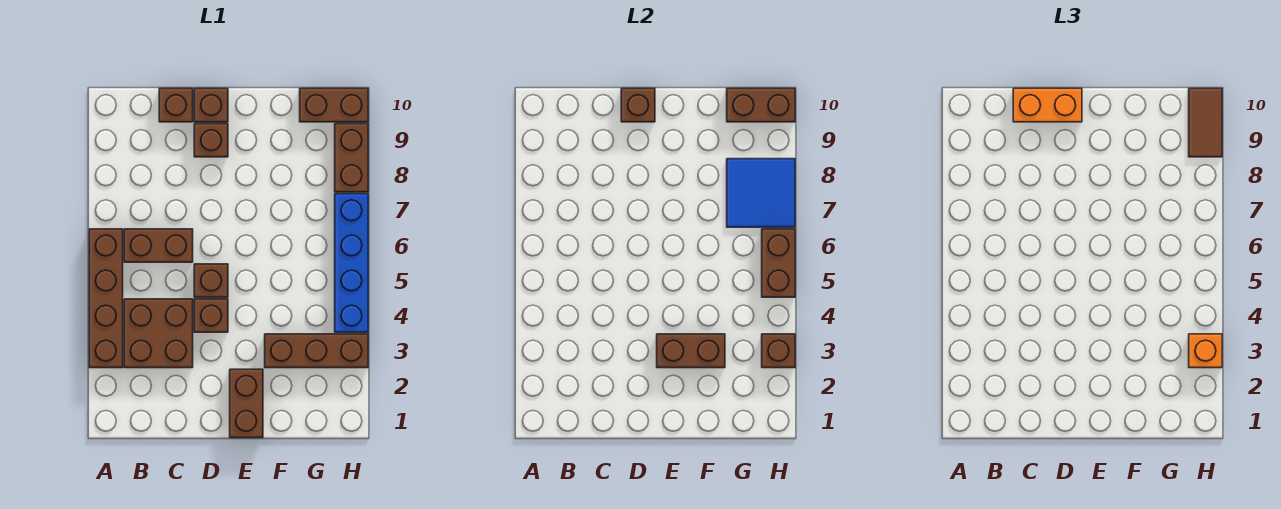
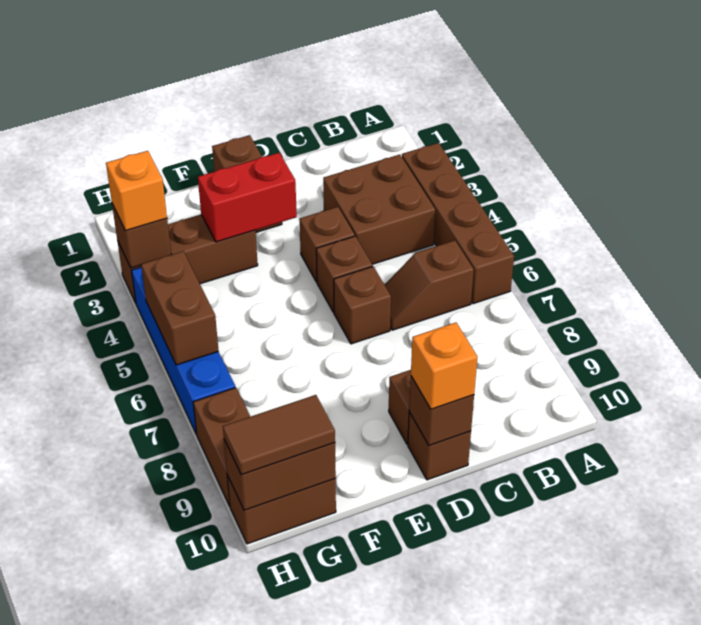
brown brick B6:C6 level 1 -> brown slope B6:C6 level 1 top B
brown brick C10 level 1 -> brown brick D6 level 1
orange brick C10:D10 level 3 -> orange brick D10 level 3
brown brick E3:F3 level 2 -> red brick E3:F3 level 2
blue tile G7:H8 level 2 -> none
brown tile H9:H10 level 3 -> brown tile G10:H10 level 3

